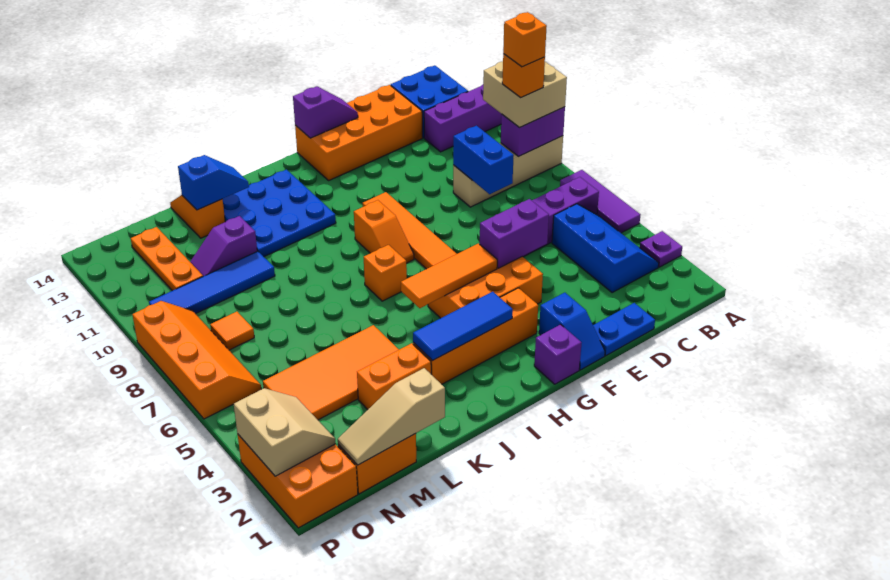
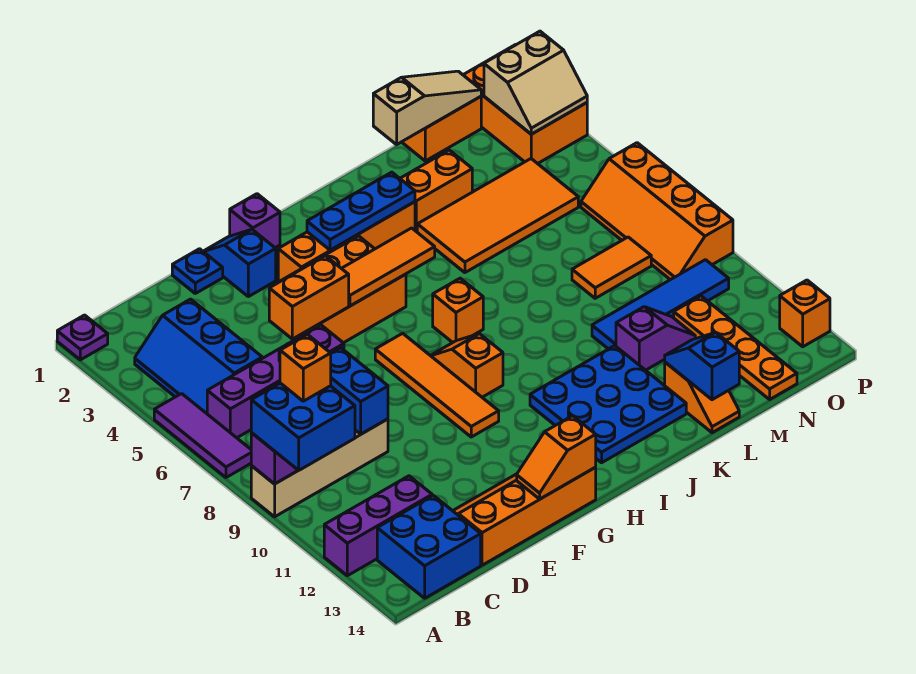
purple plate A3 level 1 -> purple plate A1 level 1
tan brick A9:B10 level 3 -> blue brick A9:B10 level 3
orange brick B9 level 5 -> orange brick P13 level 1
blue plate D1:E1 level 1 -> blue plate E1 level 1
orange brick D13:G14 level 1 -> orange slope D13:G14 level 1 top 14
purple brick E5:F5 level 2 -> orange brick E5:F5 level 2
purple slope F14:G14 level 2 top G -> orange slope F14:G14 level 2 top G
blue tile H3:J3 level 2 -> blue plate H3:J3 level 2
blue slope K13:L13 level 2 top L -> blue slope L13:L14 level 2 top 14
orange tile N8 level 1 -> orange tile M8:N8 level 1
orange plate N11:N13 level 1 -> orange plate N11:N14 level 1
tan slope O2:P3 level 2 top P -> tan slope O2:P3 level 2 top 2

